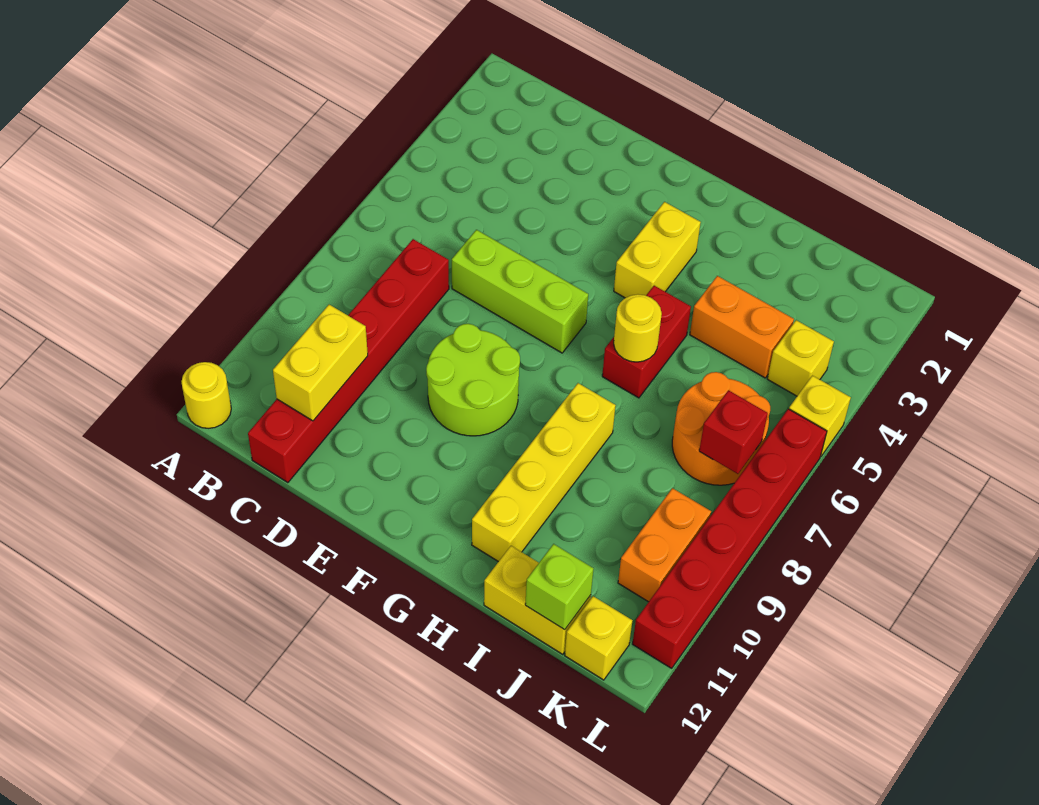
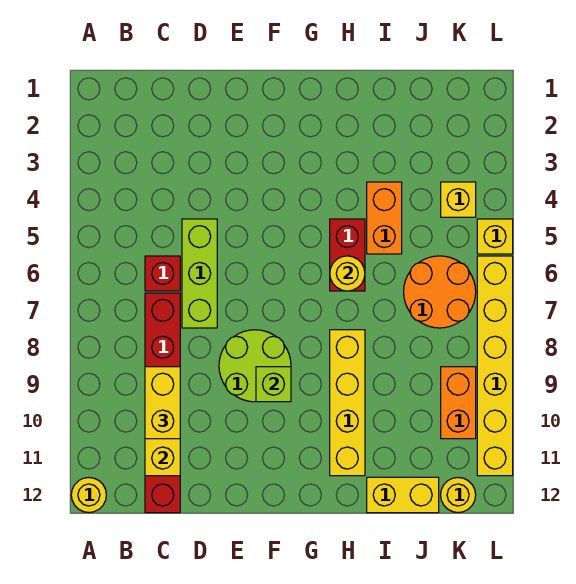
lime brick D6:F6 level 1 -> lime brick D5:D7 level 1
yellow brick G3:G4 level 1 -> yellow brick C9:C10 level 3
orange brick I4:J4 level 1 -> orange brick I4:I5 level 1
lime brick J12 level 2 -> lime brick F9 level 2
red brick K7 level 2 -> red brick C6 level 1
yellow brick K12 level 1 -> yellow round brick K12 level 1
red brick L6:L11 level 1 -> yellow brick L6:L11 level 1

